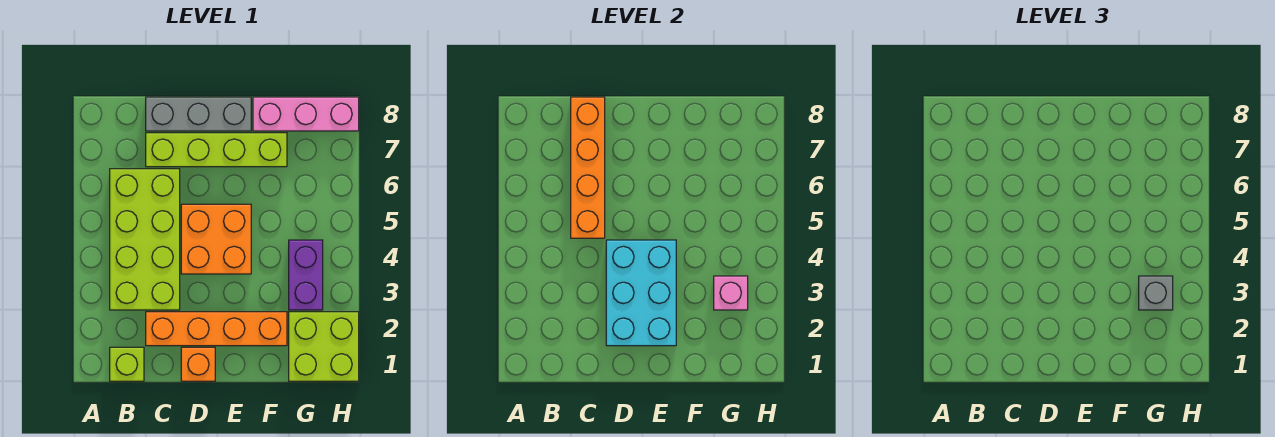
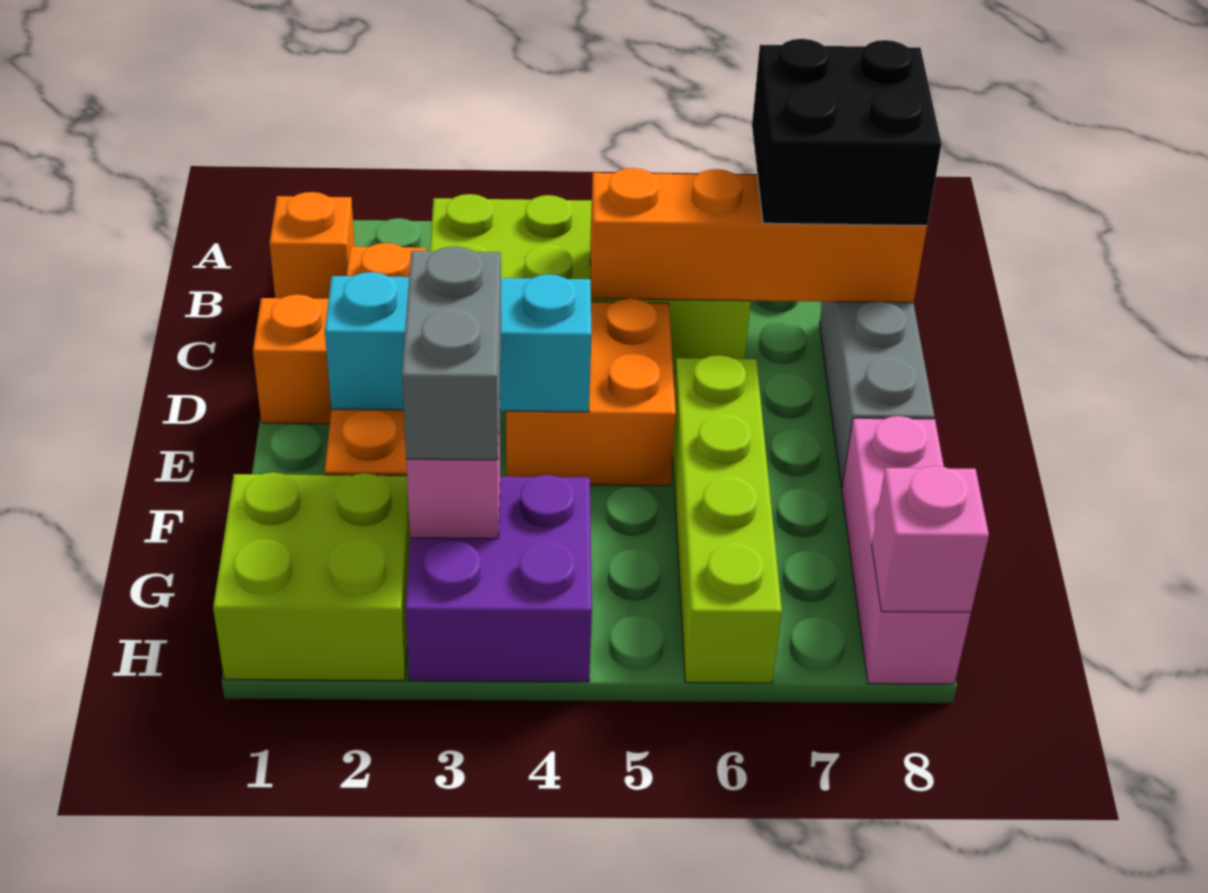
lime brick B1 level 1 -> orange brick B1 level 1
none -> black brick B7:C8 level 3
lime brick C7:F7 level 1 -> lime brick E6:H6 level 1
cyan brick D2:E4 level 2 -> cyan brick E2:E4 level 2
purple brick G3:G4 level 1 -> purple brick G3:H4 level 1
grey brick G3 level 3 -> grey brick F3:G3 level 3
none -> pink brick H8 level 2

